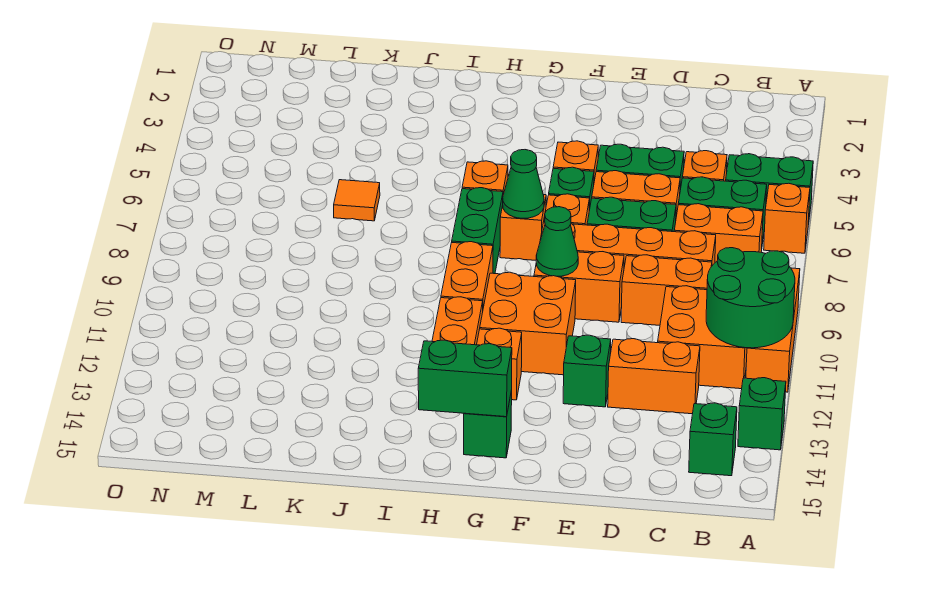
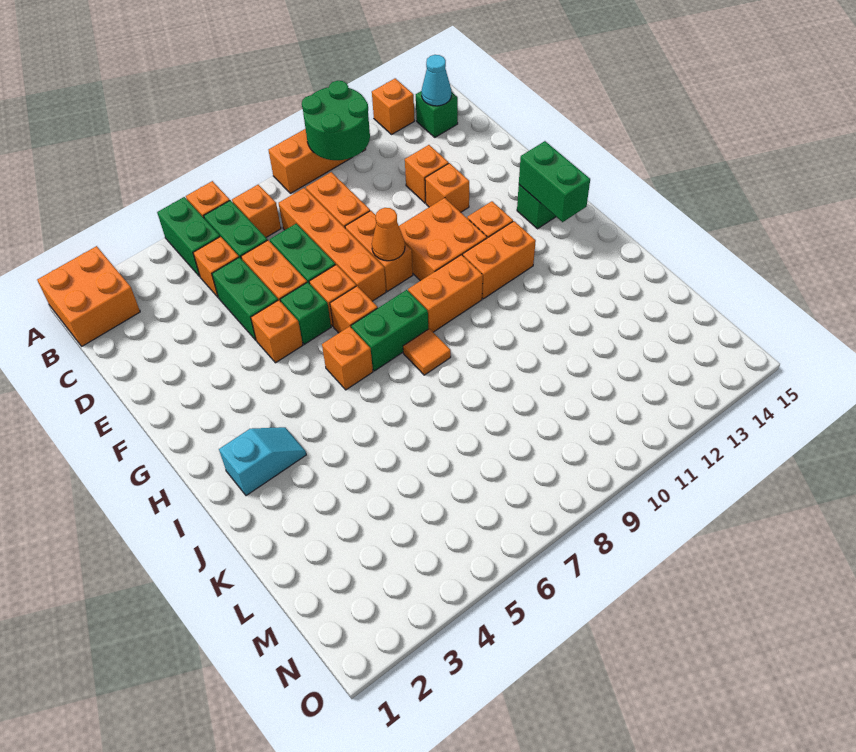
green brick A13 level 1 -> orange brick A13 level 1
orange brick B7:C7 level 1 -> orange brick B7 level 1
orange brick B10:C11 level 1 -> orange brick A1:B2 level 1
none -> cyan cone B14 level 2
orange brick C12:D12 level 1 -> orange brick D12 level 1
green brick E12 level 1 -> orange brick E12 level 1
green cone F9 level 2 -> orange cone F9 level 2
green cone G7 level 2 -> none
none -> cyan slope I2:I3 level 1 top 2
orange tile K6 level 1 -> orange tile I8 level 1

